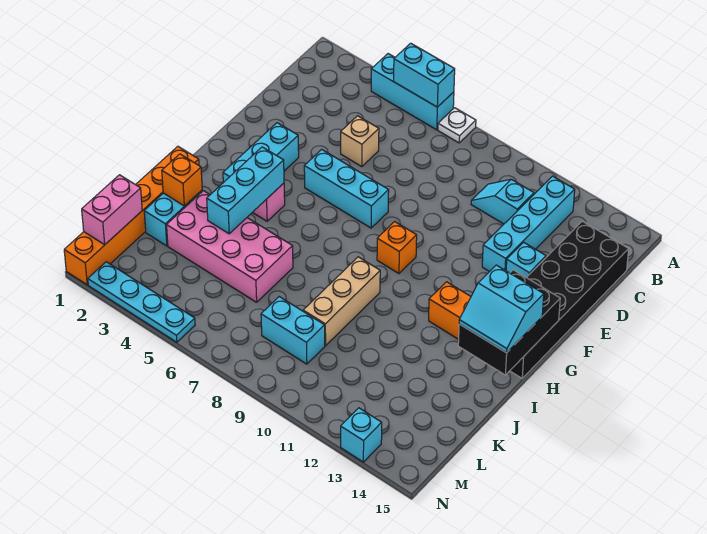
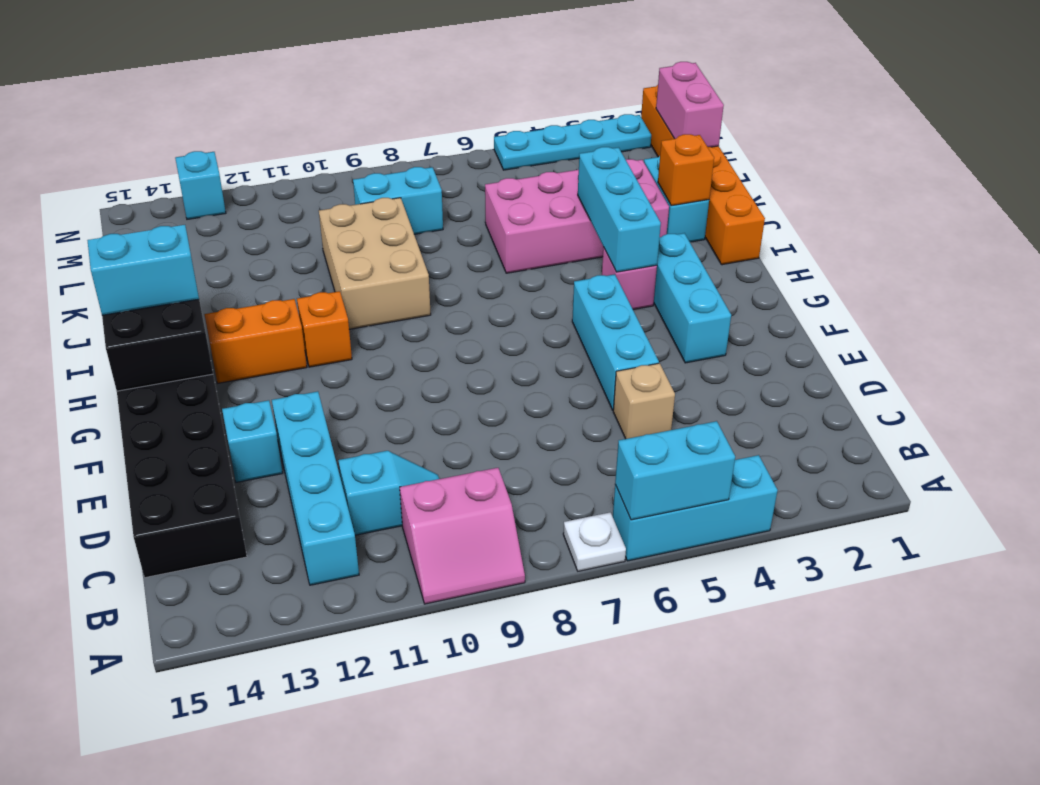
none -> pink slope A9:B10 level 1 top B
cyan brick F5:F7 level 1 -> cyan brick E5:G5 level 1
orange brick G9 level 1 -> orange brick H11 level 1
tan brick I9:K9 level 1 -> tan brick I9:K10 level 1

